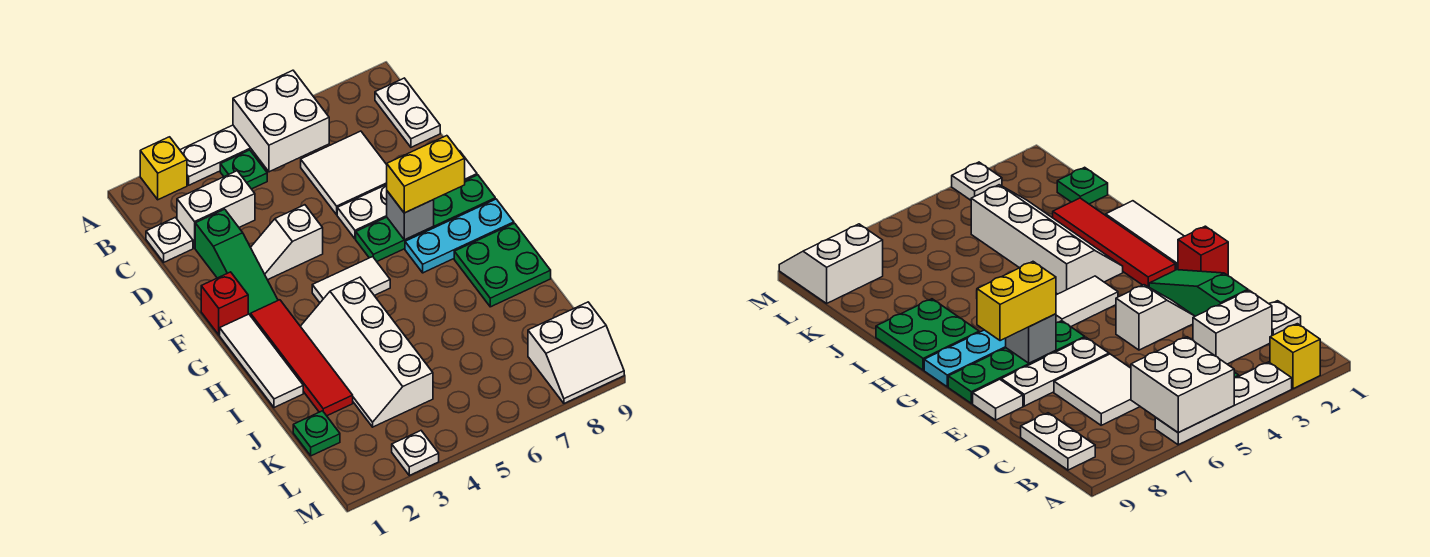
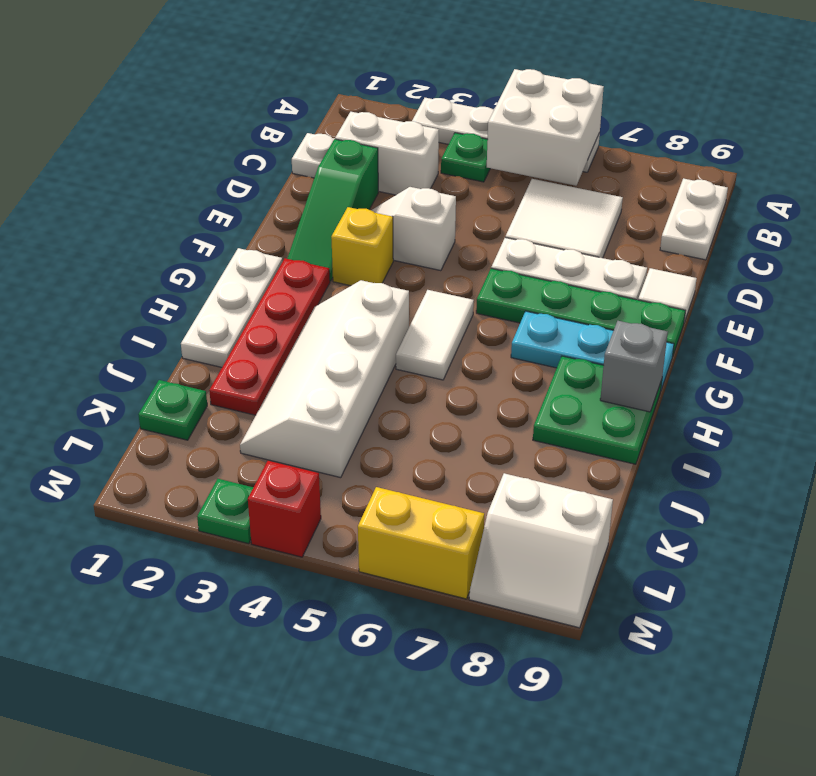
yellow brick A2 level 1 -> yellow brick F3 level 1
red brick F1 level 1 -> red brick M4 level 1
grey brick F7 level 2 -> grey brick H9 level 2
yellow brick F7:F8 level 3 -> yellow brick M6:M7 level 1
white tile G1:I1 level 1 -> white plate G1:I1 level 1
red tile G2:J2 level 1 -> red plate G2:J2 level 1
white tile G4:G5 level 1 -> white tile G5:H5 level 1
white plate M3 level 1 -> green plate M3 level 1

